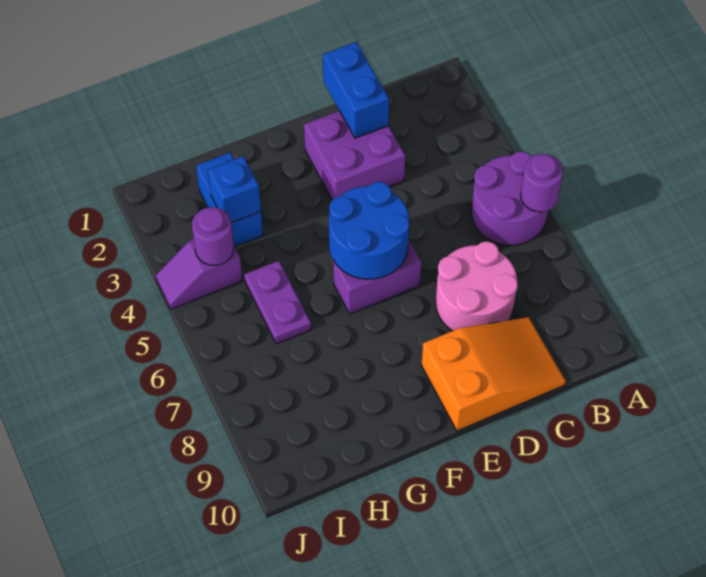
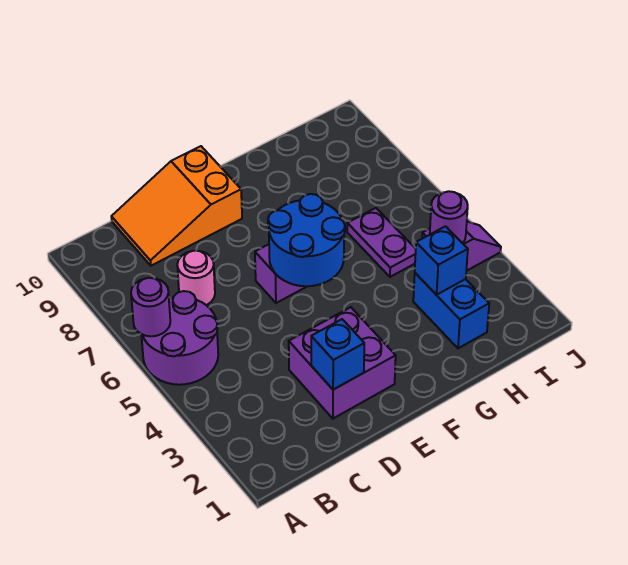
pink round brick C7:D8 level 1 -> pink round brick C7 level 1
blue brick D1:D2 level 2 -> blue brick D2 level 2

